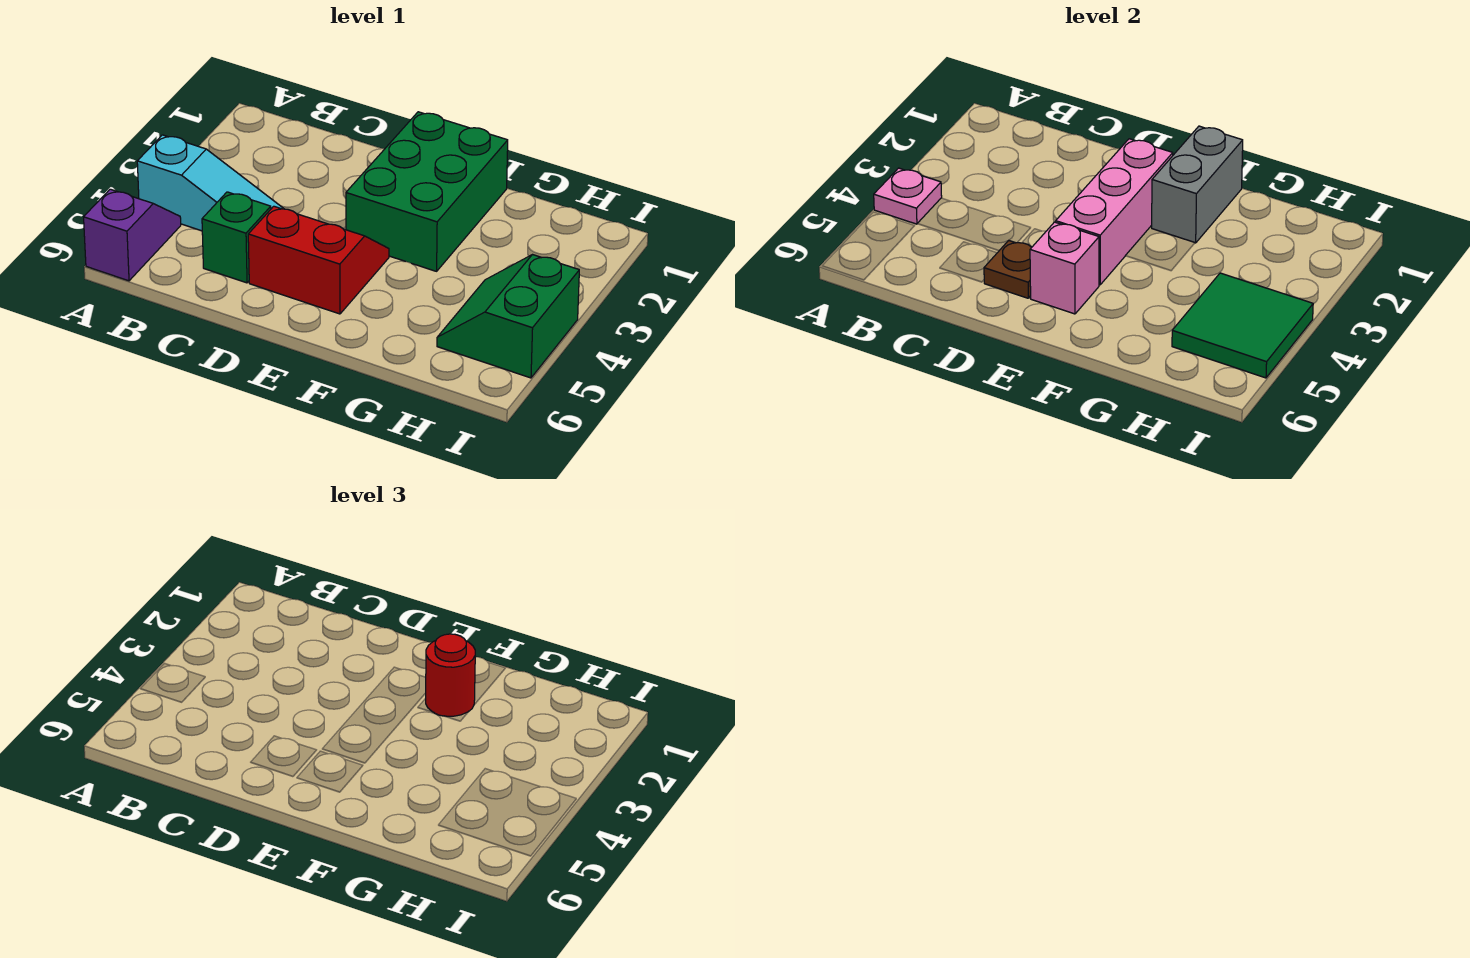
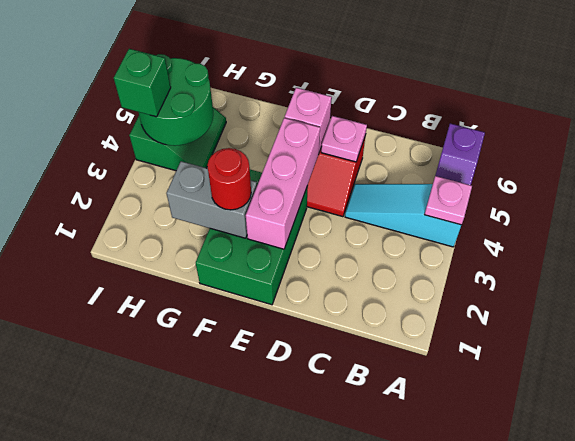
green brick C5 level 1 -> green brick I4 level 3
brown plate D5 level 2 -> pink plate D5 level 2
grey brick F1:F2 level 2 -> grey brick F2:G2 level 2
green tile H4:I5 level 2 -> green round brick H4:I5 level 2

